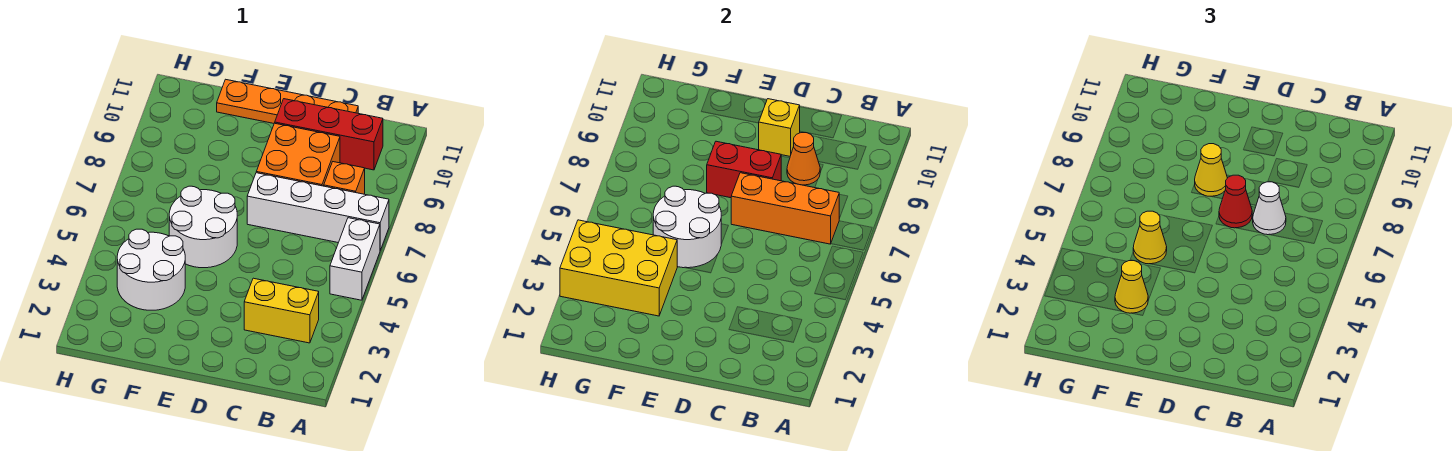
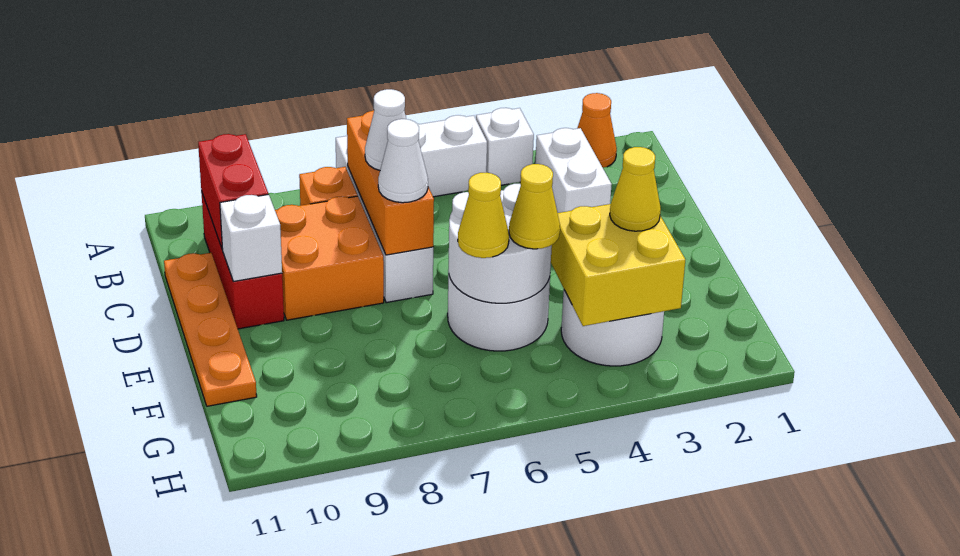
none -> white brick A4 level 1
yellow brick B3:C3 level 1 -> white brick B3:C3 level 1
orange cone C9 level 2 -> orange cone A2 level 1
red cone D7 level 3 -> white cone D7 level 3
red brick D8:E8 level 2 -> red brick B10:C10 level 2
yellow brick D10 level 2 -> white brick D10 level 2
yellow cone E8 level 3 -> yellow cone F6 level 3
yellow brick F3:H4 level 2 -> yellow brick F3:G4 level 2

